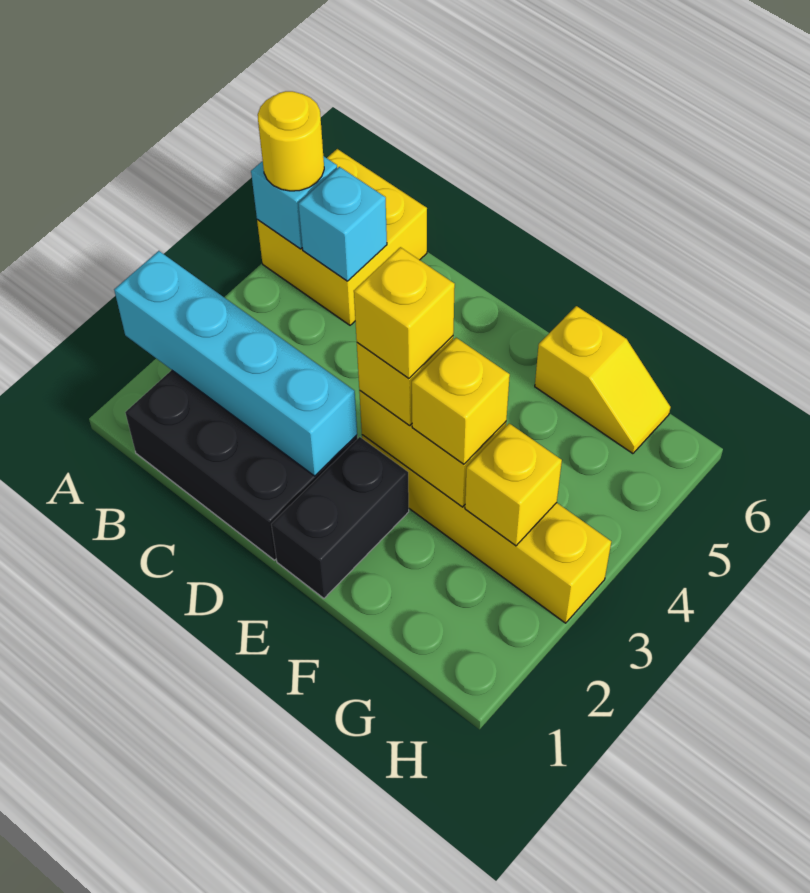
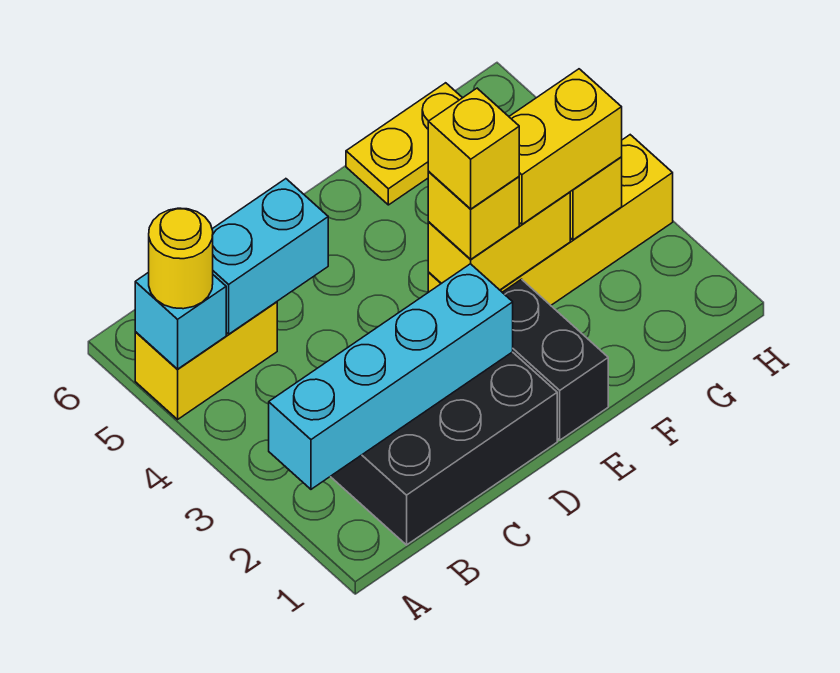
yellow brick A5:B6 level 1 -> yellow brick A5:B5 level 1
cyan brick B5 level 2 -> cyan brick B5:C5 level 2
yellow brick F3 level 3 -> yellow brick F3:G3 level 3
yellow slope F6:G6 level 1 top F -> yellow plate F6:G6 level 1

